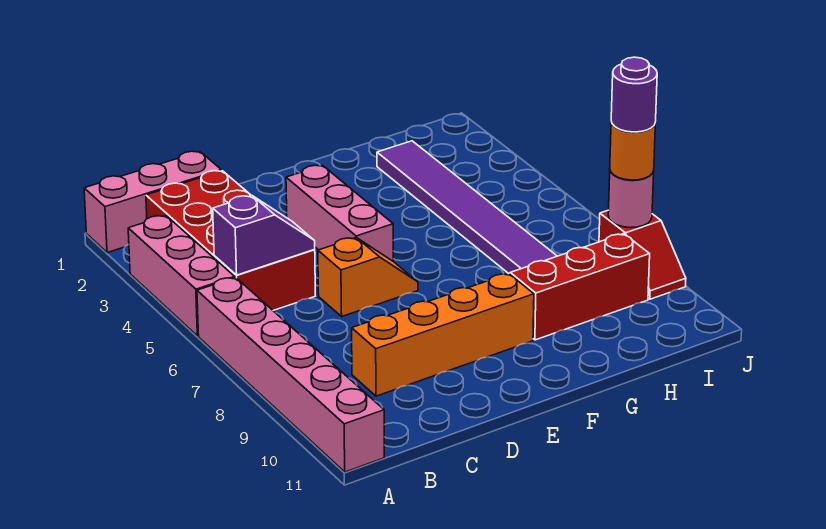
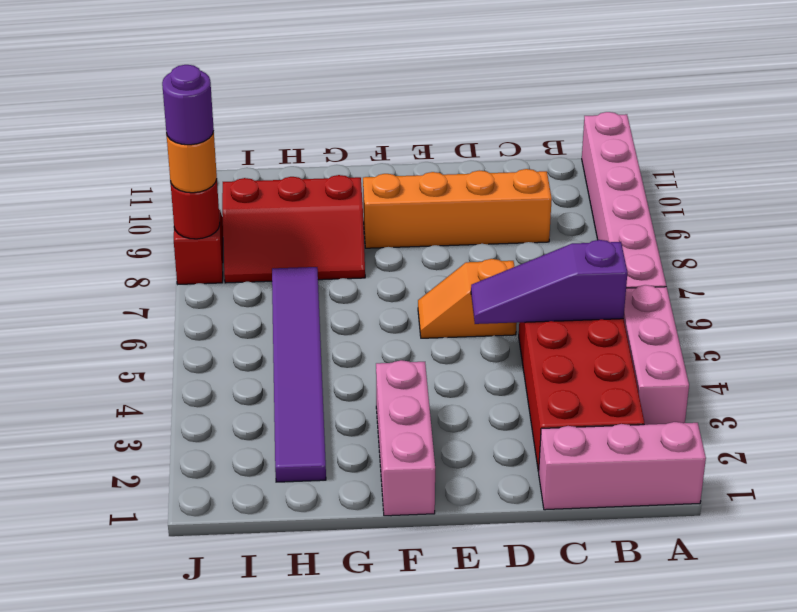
purple slope B5:C5 level 2 top B -> purple slope B5:D5 level 2 top B
pink brick E3:E5 level 1 -> pink brick F1:F3 level 1
pink round brick J8 level 2 -> red round brick J8 level 2

